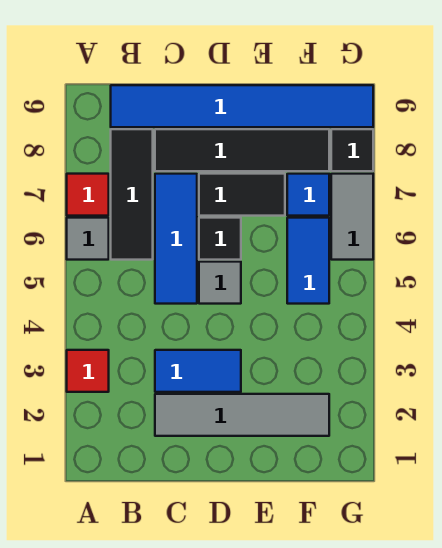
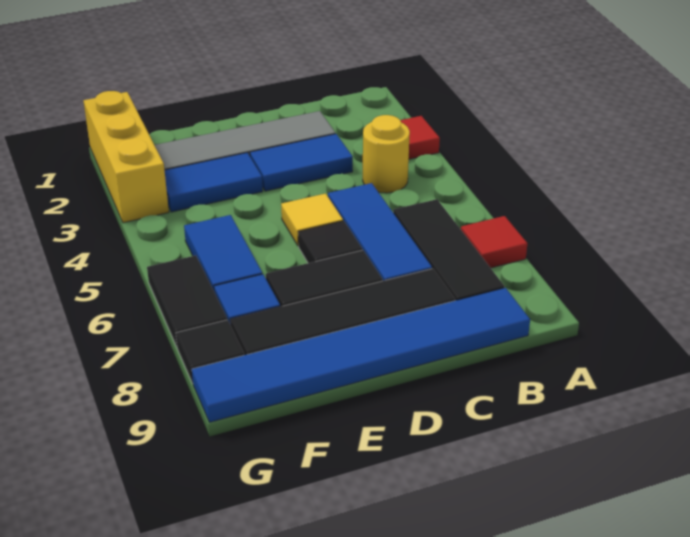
grey tile A6 level 1 -> none
none -> yellow round brick B4 level 1
grey tile D5 level 1 -> yellow tile D5 level 1
none -> blue tile E3:F3 level 1
none -> yellow brick G1:G3 level 1
grey tile G6:G7 level 1 -> black tile G6:G7 level 1

